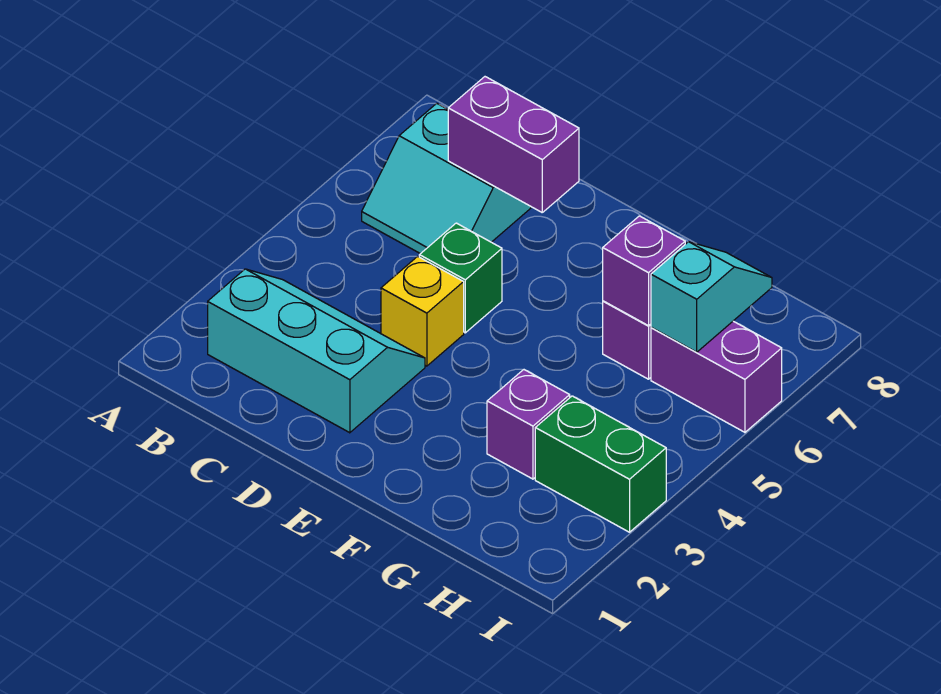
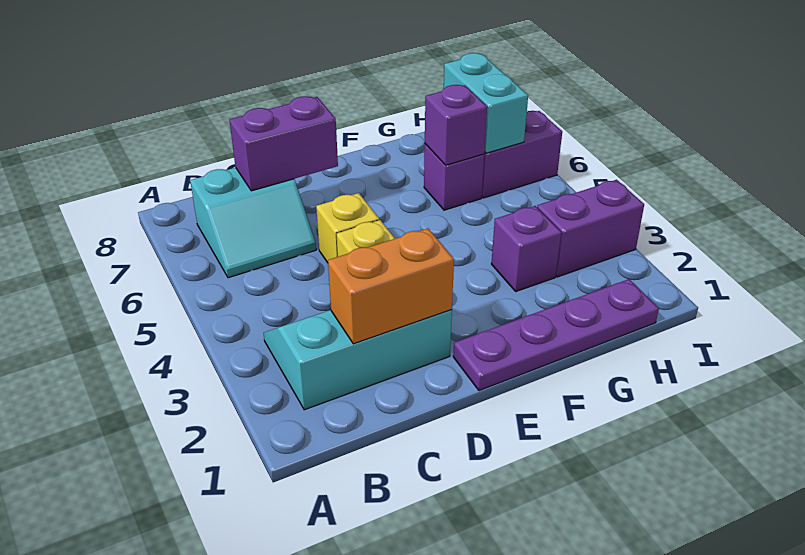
none -> orange brick C2:D2 level 2
green brick D5 level 1 -> yellow brick D5 level 1
none -> purple plate E1:H1 level 1
green brick H3:I3 level 1 -> purple brick H3:I3 level 1
cyan slope H6:H7 level 2 top 6 -> cyan brick H6:H7 level 2

